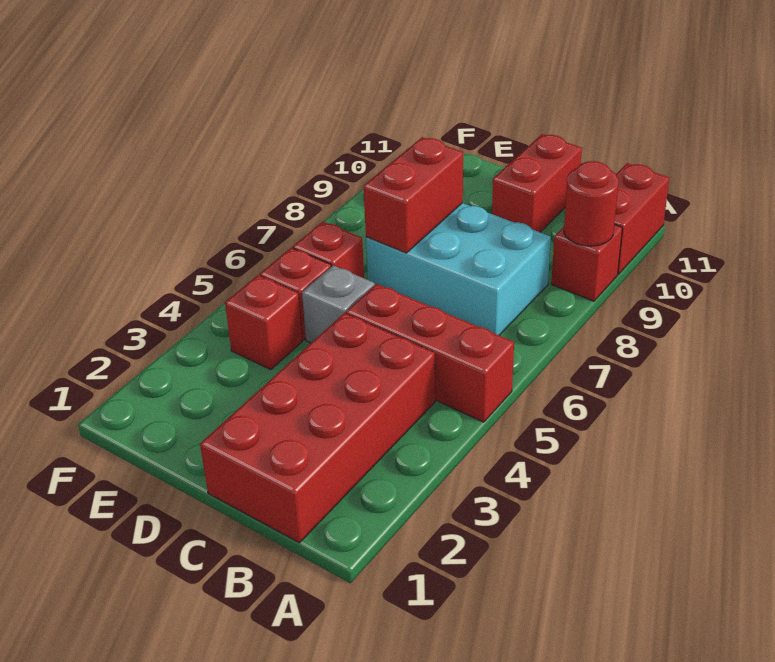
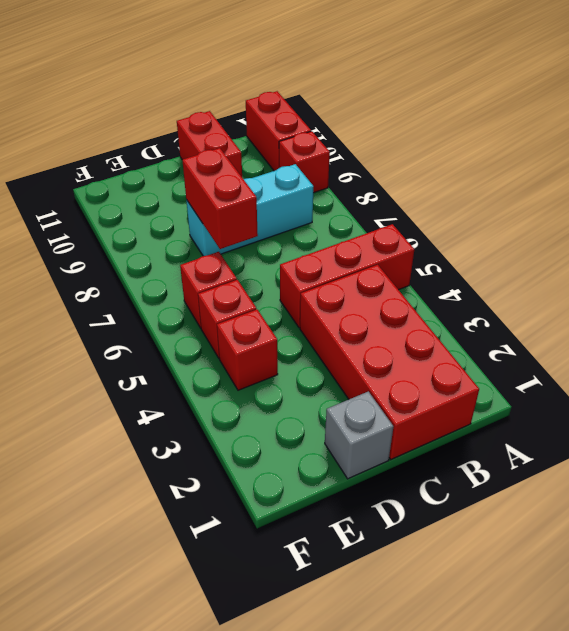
red round brick A9 level 2 -> none
cyan brick B7:D8 level 1 -> cyan brick B8:D8 level 1
grey brick D5 level 1 -> grey brick D1 level 1

